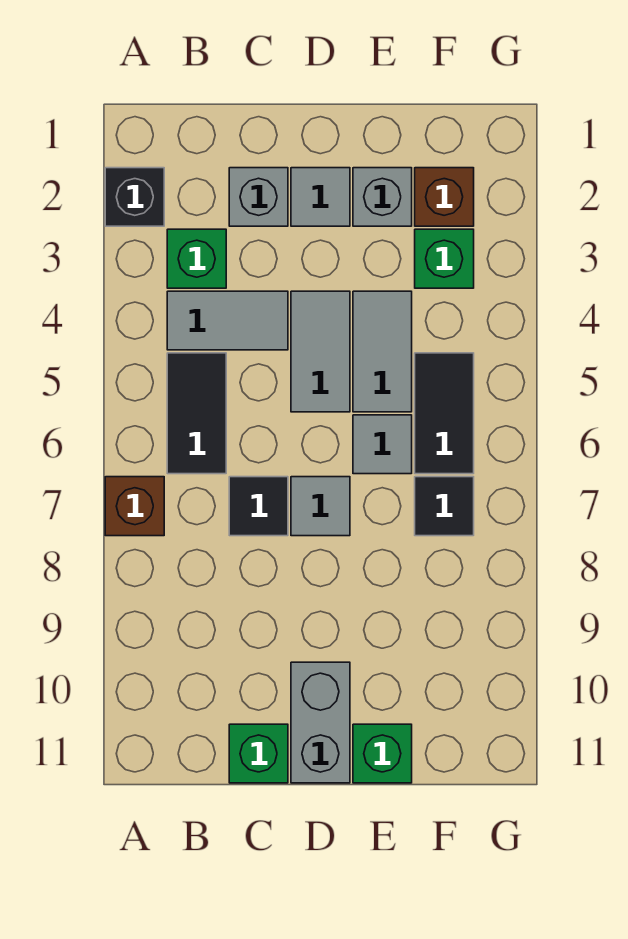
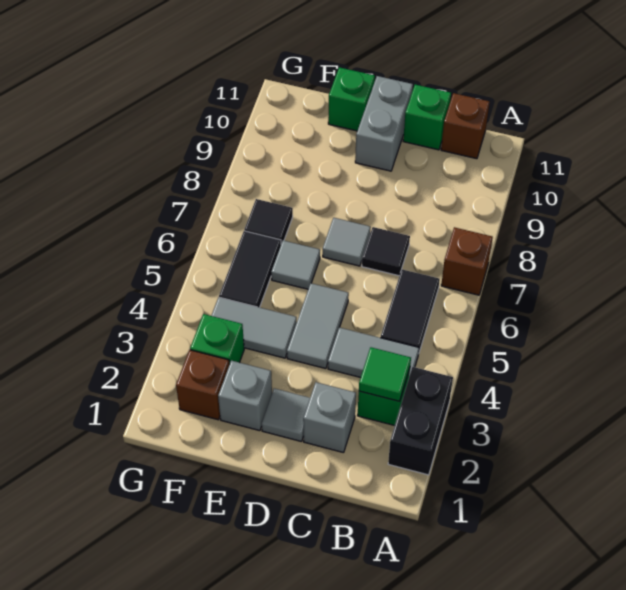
black brick A2 level 1 -> black brick A2:A3 level 1
none -> green tile B3 level 2
none -> brown brick B11 level 1
grey tile E4:E5 level 1 -> grey tile E4:F4 level 1

